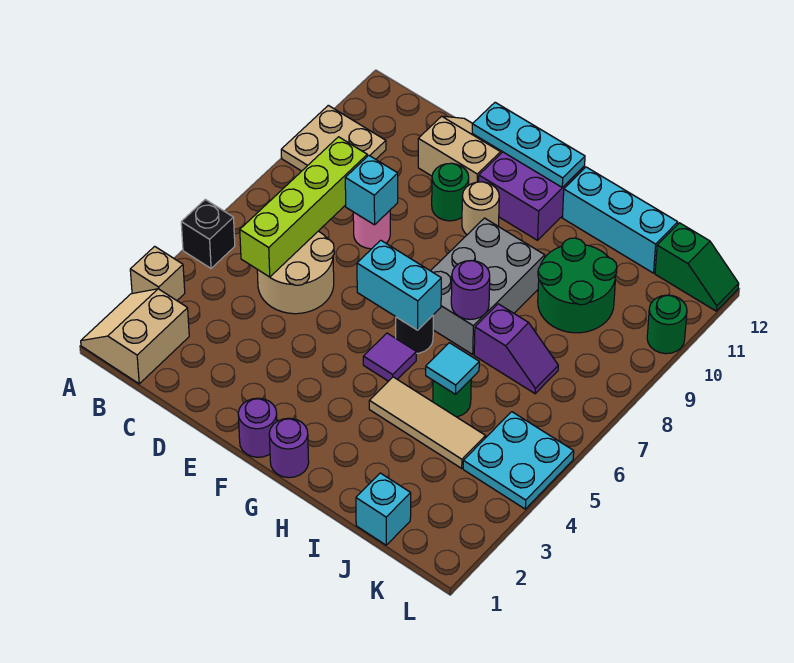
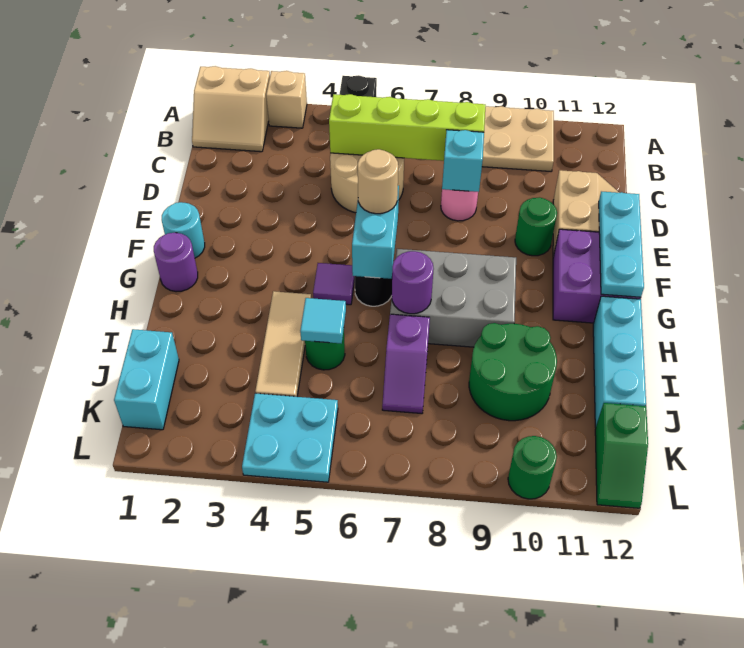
tan slope A1:B2 level 1 top B -> tan slope A1:B2 level 1 top A
purple round brick F1 level 1 -> cyan round brick F1 level 1
tan round brick F10 level 1 -> tan round brick F6 level 3
cyan brick J1 level 1 -> cyan brick J1:K1 level 1

